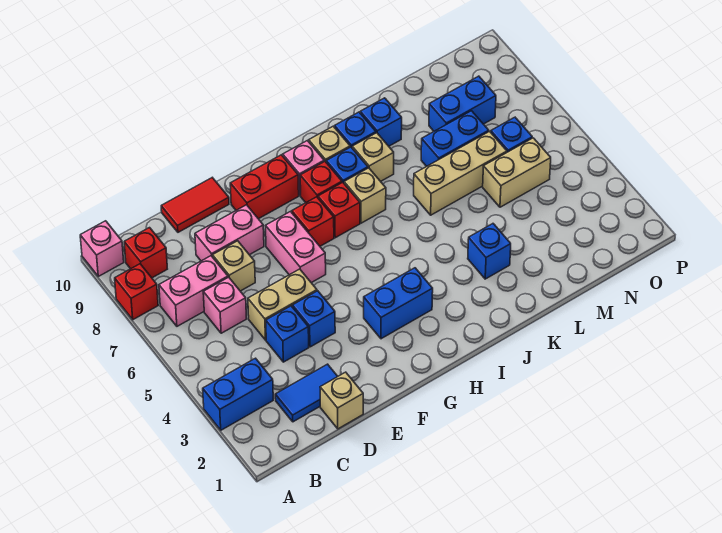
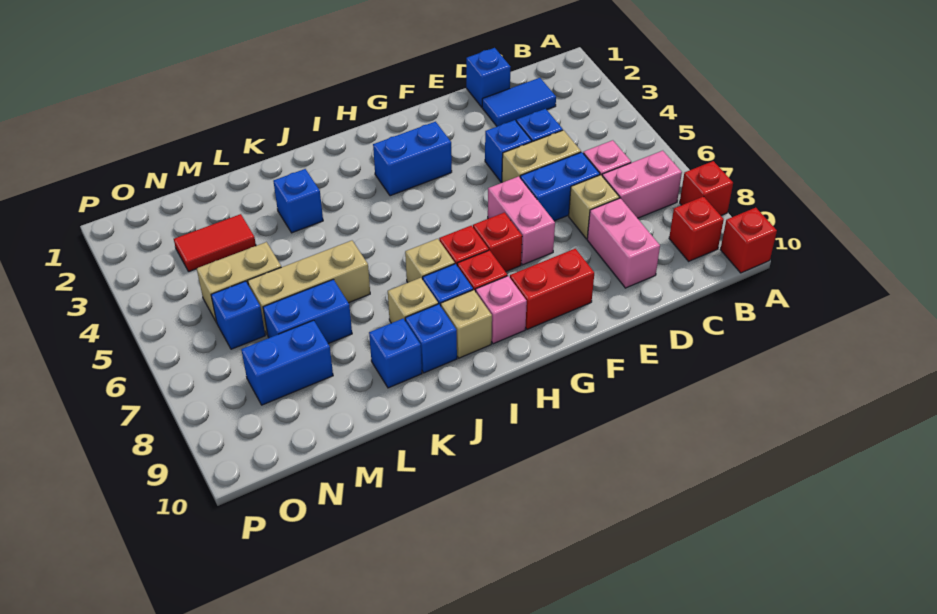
blue brick A3:B3 level 1 -> blue brick D6:E6 level 1
pink brick A10 level 1 -> red brick A10 level 1
tan brick D1 level 1 -> blue brick D1 level 1
pink brick D8:E8 level 1 -> pink brick D8:D9 level 1
red tile D10:E10 level 1 -> red tile M3:N3 level 1

